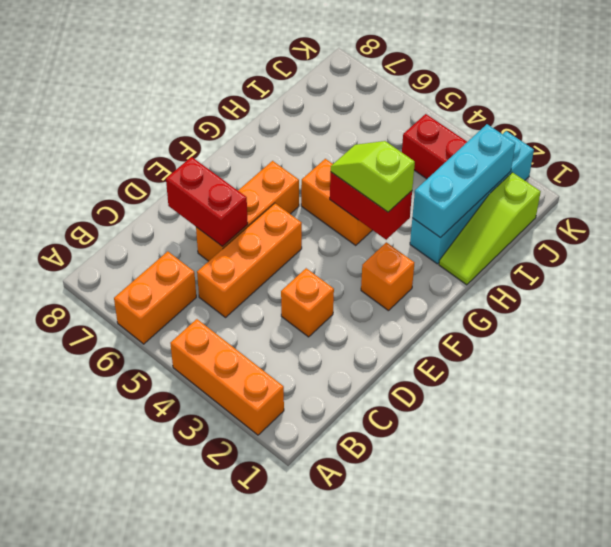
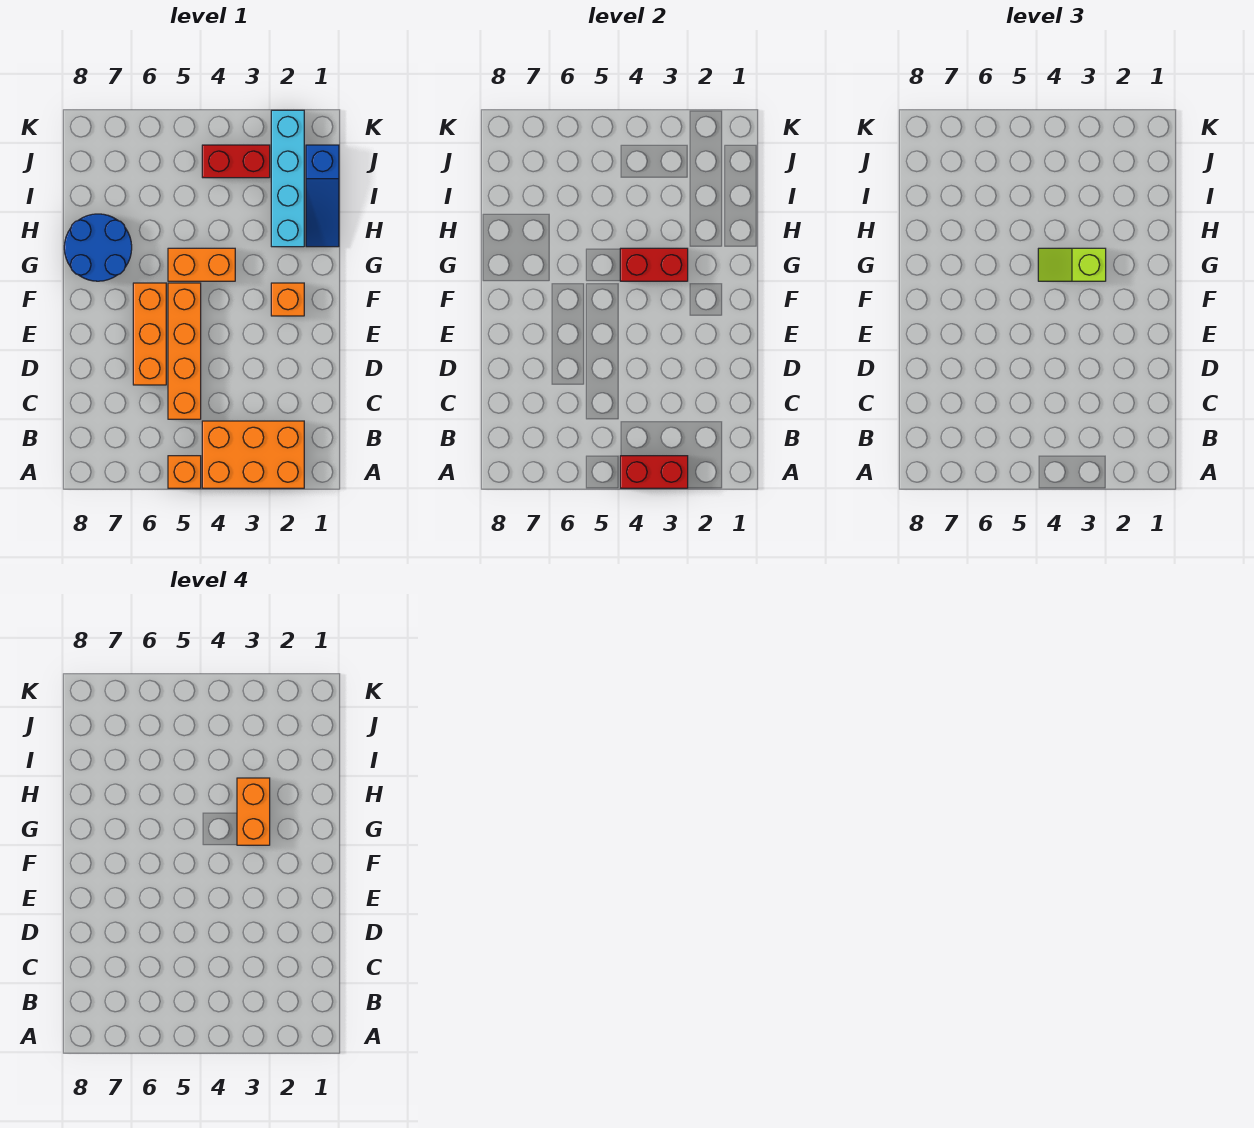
orange brick A2:A4 level 1 -> orange brick A2:B4 level 1
orange brick A6:B6 level 1 -> orange brick G3:H3 level 4
orange brick C5:E5 level 1 -> orange brick C5:F5 level 1
orange brick D3 level 1 -> orange brick A5 level 1
red brick D6:D7 level 2 -> red brick A3:A4 level 2
none -> blue round brick G7:H8 level 1
lime slope H1:J1 level 1 top J -> blue slope H1:J1 level 1 top J
cyan brick H2:J2 level 2 -> none

